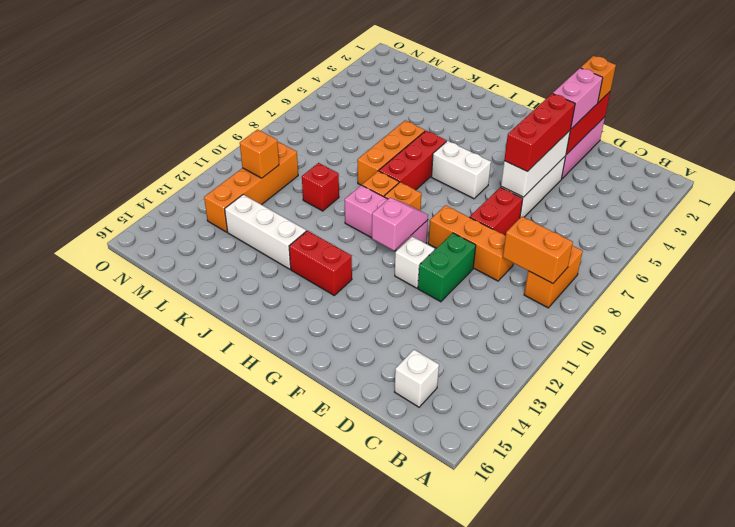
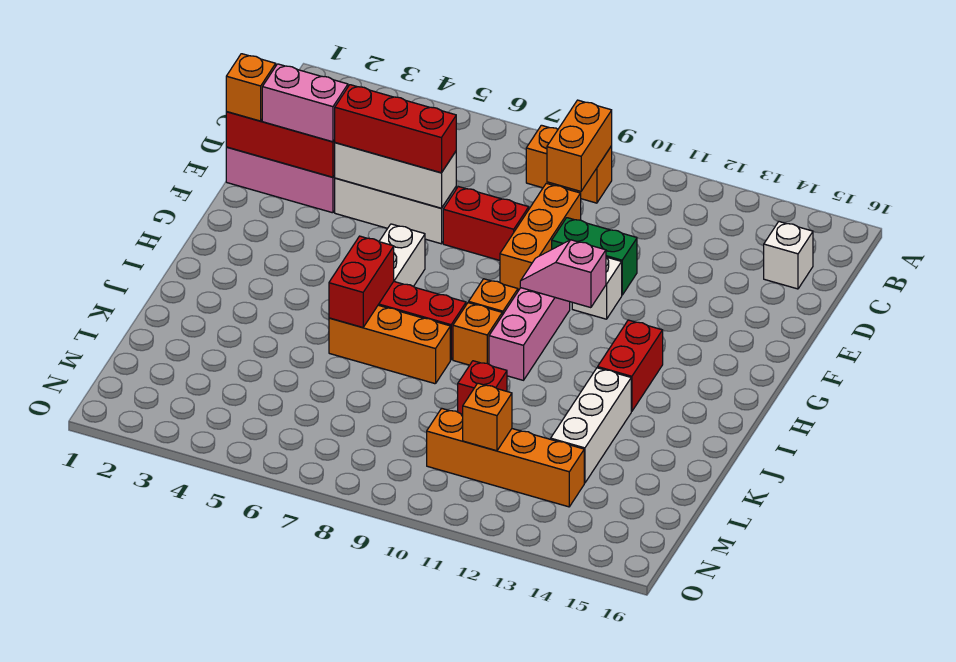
none -> red brick I6:J6 level 2

